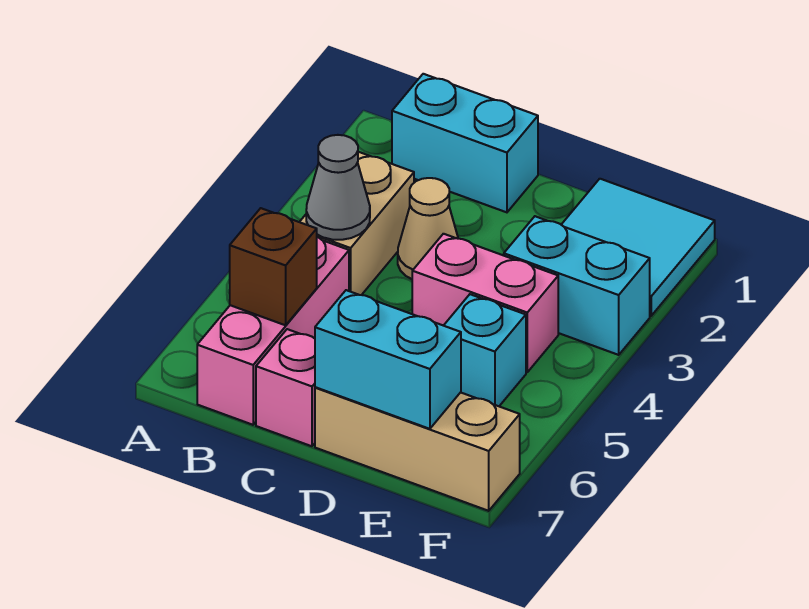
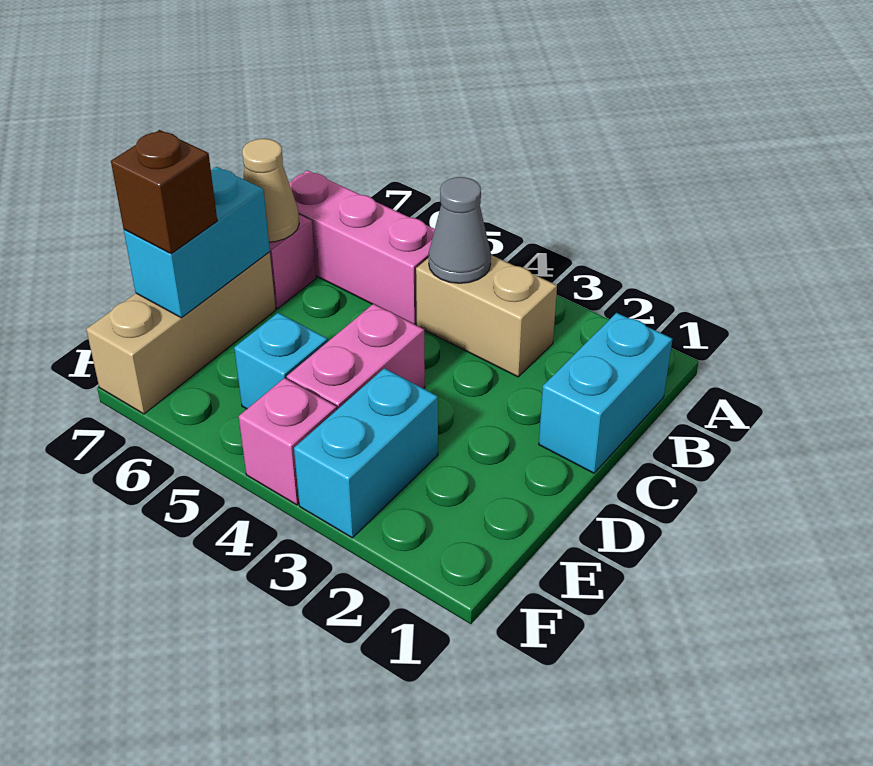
brown brick B6 level 2 -> brown brick E7 level 3
tan cone C3 level 1 -> tan cone C7 level 2
cyan tile E1:F2 level 1 -> none
none -> pink brick F4 level 1

